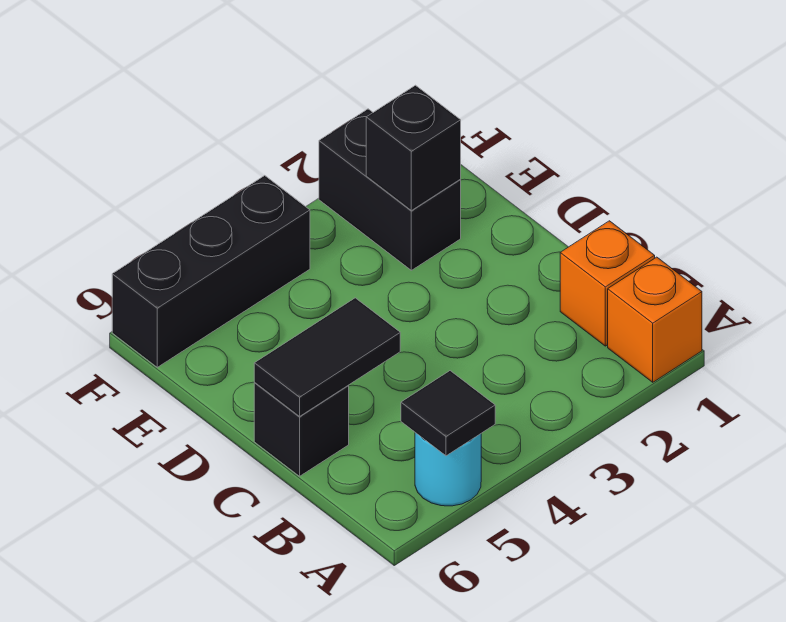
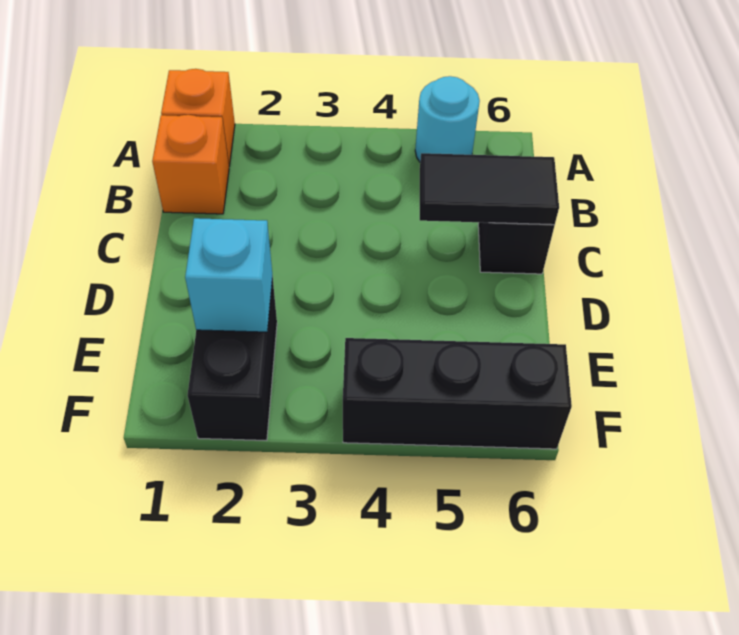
black tile A5 level 2 -> none
black brick E2 level 2 -> cyan brick E2 level 2

